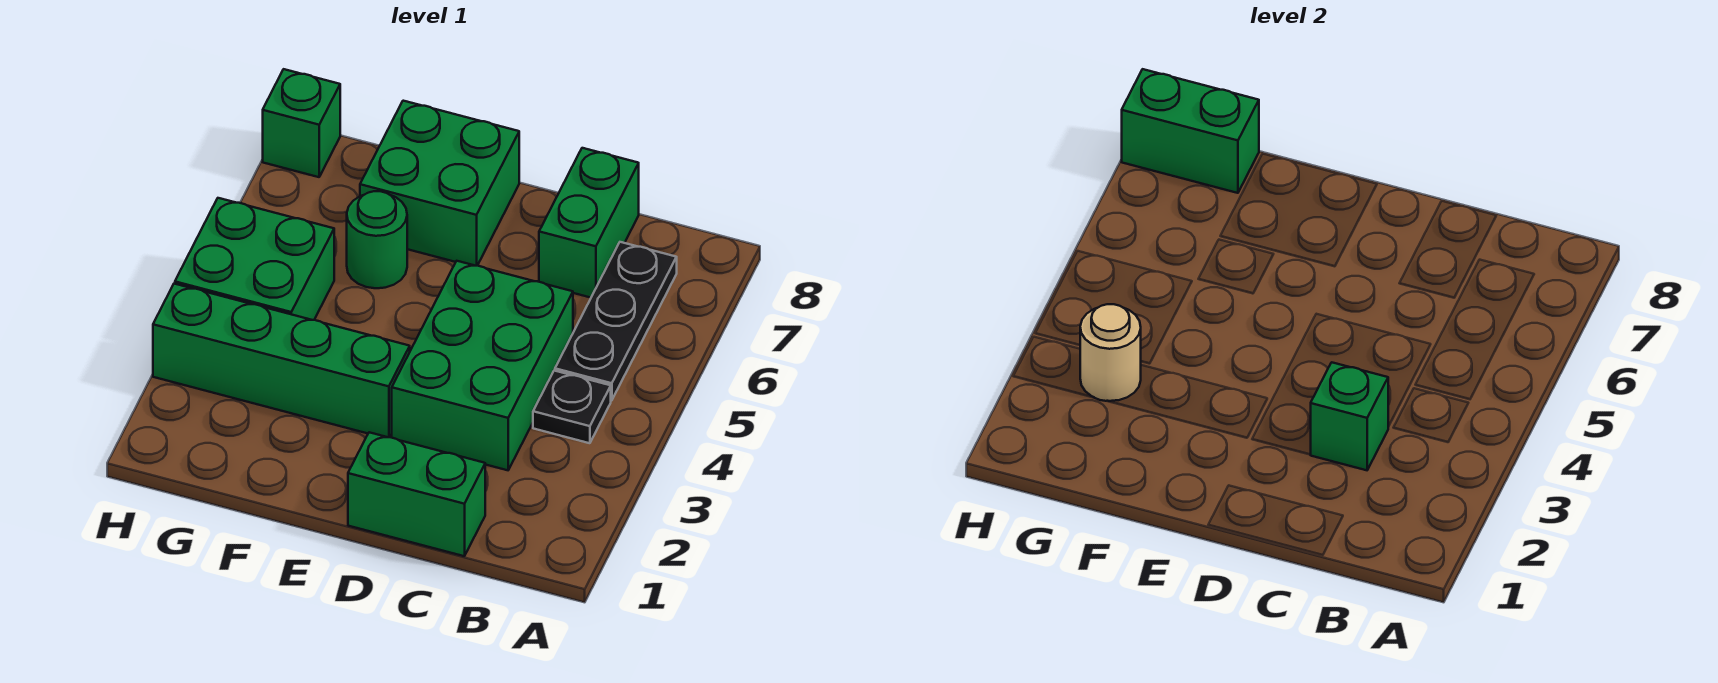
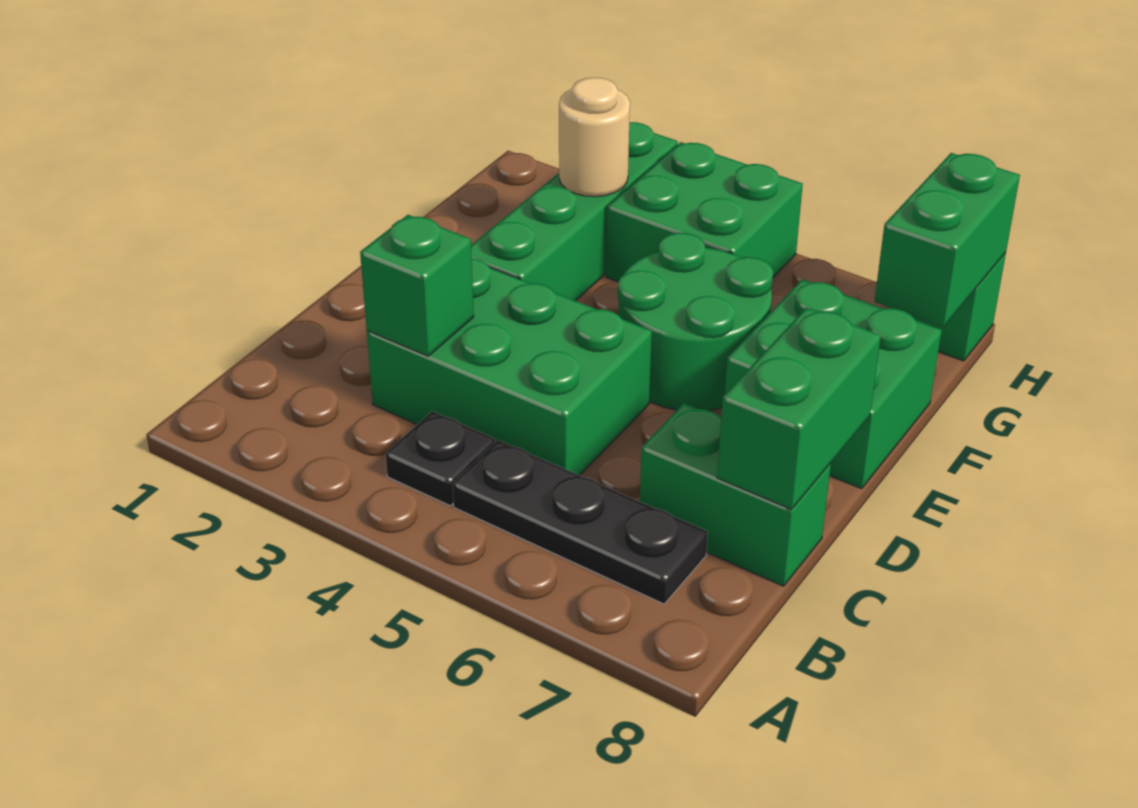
green brick C1:D1 level 1 -> green brick C8:D8 level 2
green round brick F6 level 1 -> green round brick E5:F6 level 1

